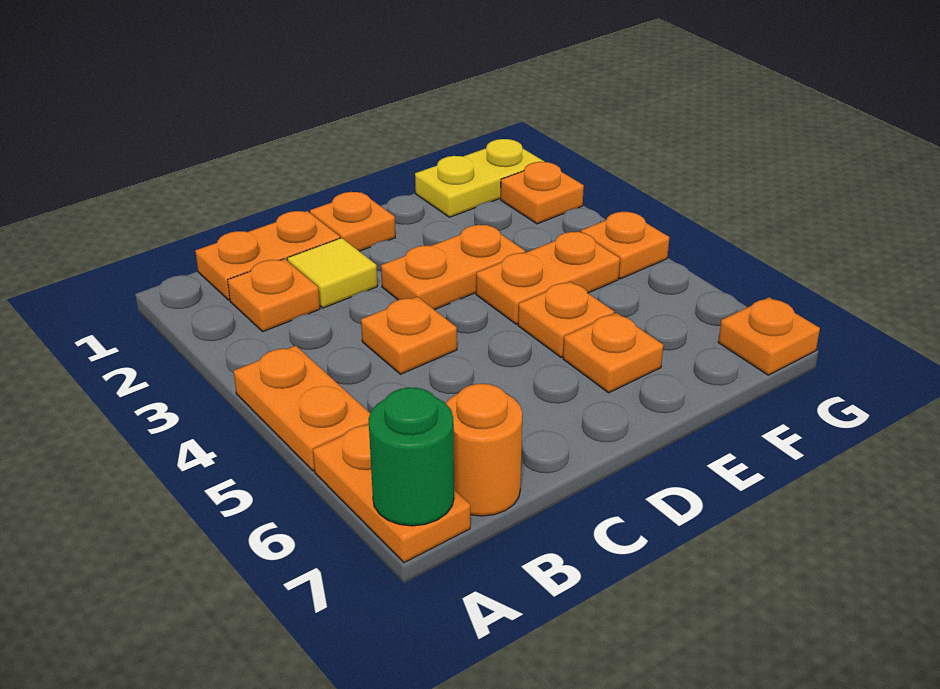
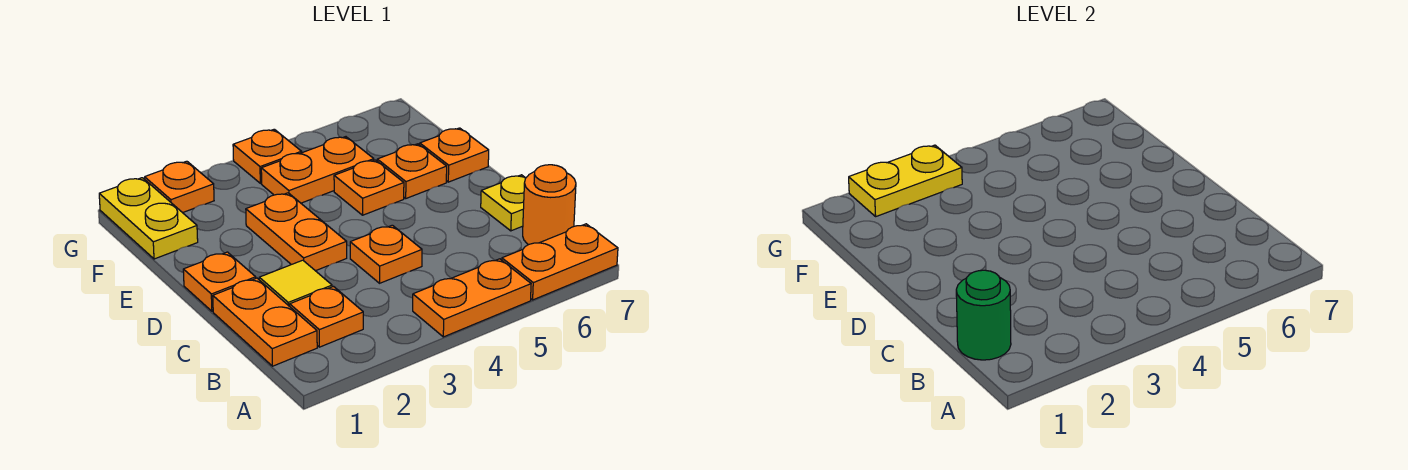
green round brick A7 level 2 -> green round brick B1 level 2
none -> yellow plate C7 level 1
orange plate E4:F4 level 1 -> orange plate F4:F5 level 1
none -> yellow plate G2:G3 level 2
orange plate G7 level 1 -> orange plate E7 level 1

